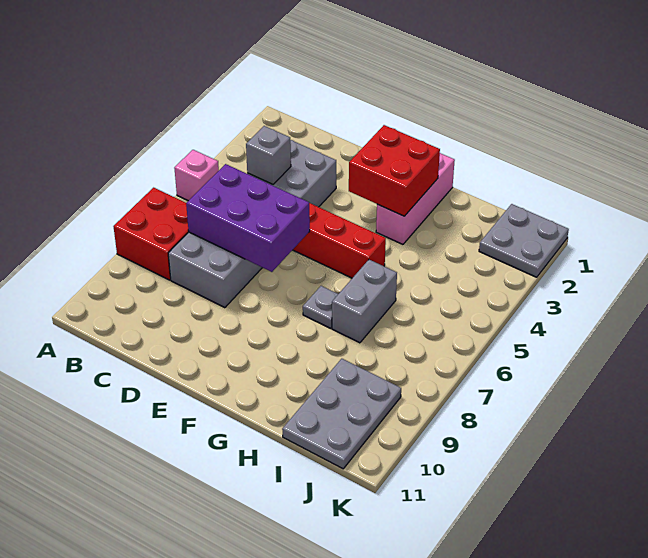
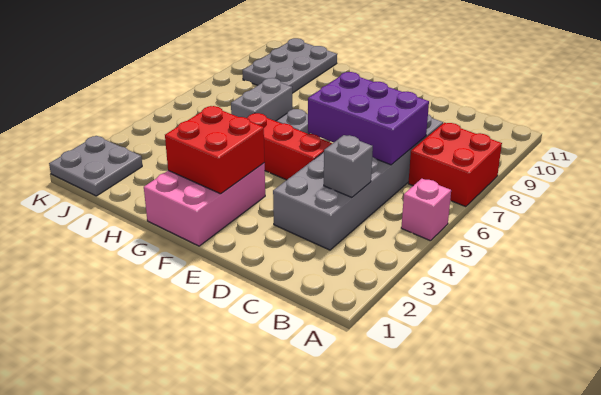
pink brick G1:G3 level 1 -> pink brick F1:G3 level 1

